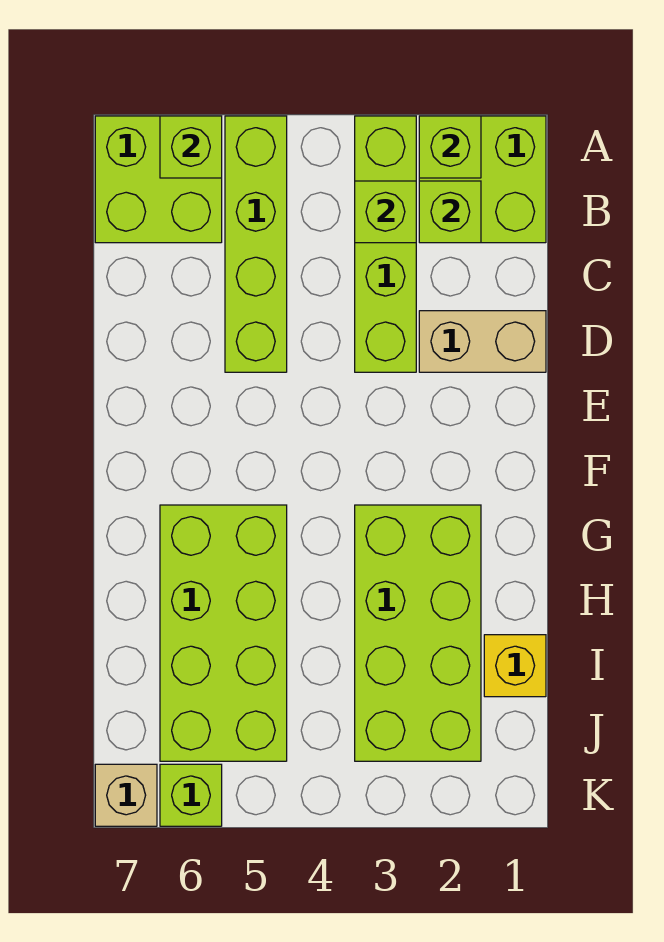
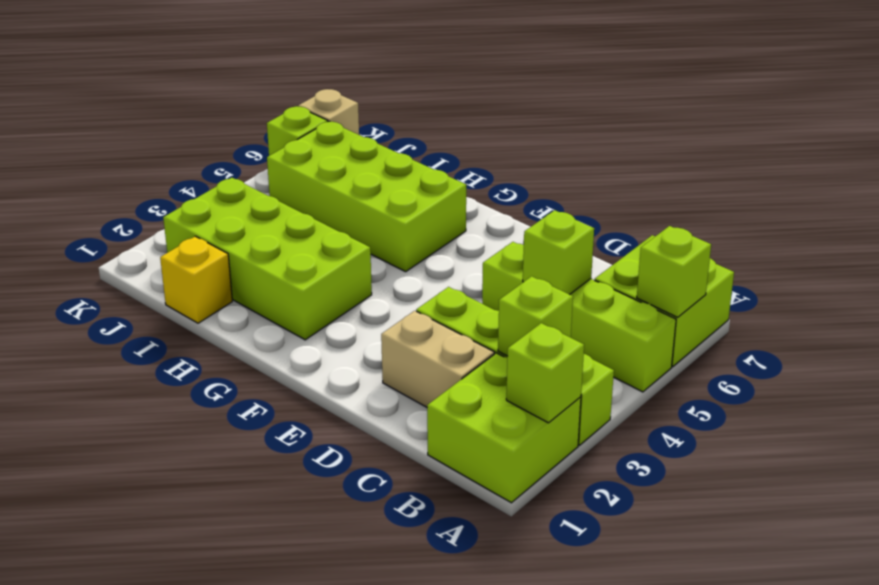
lime brick B2 level 2 -> lime brick C5 level 2
tan brick D1:D2 level 1 -> tan brick C2:D2 level 1

